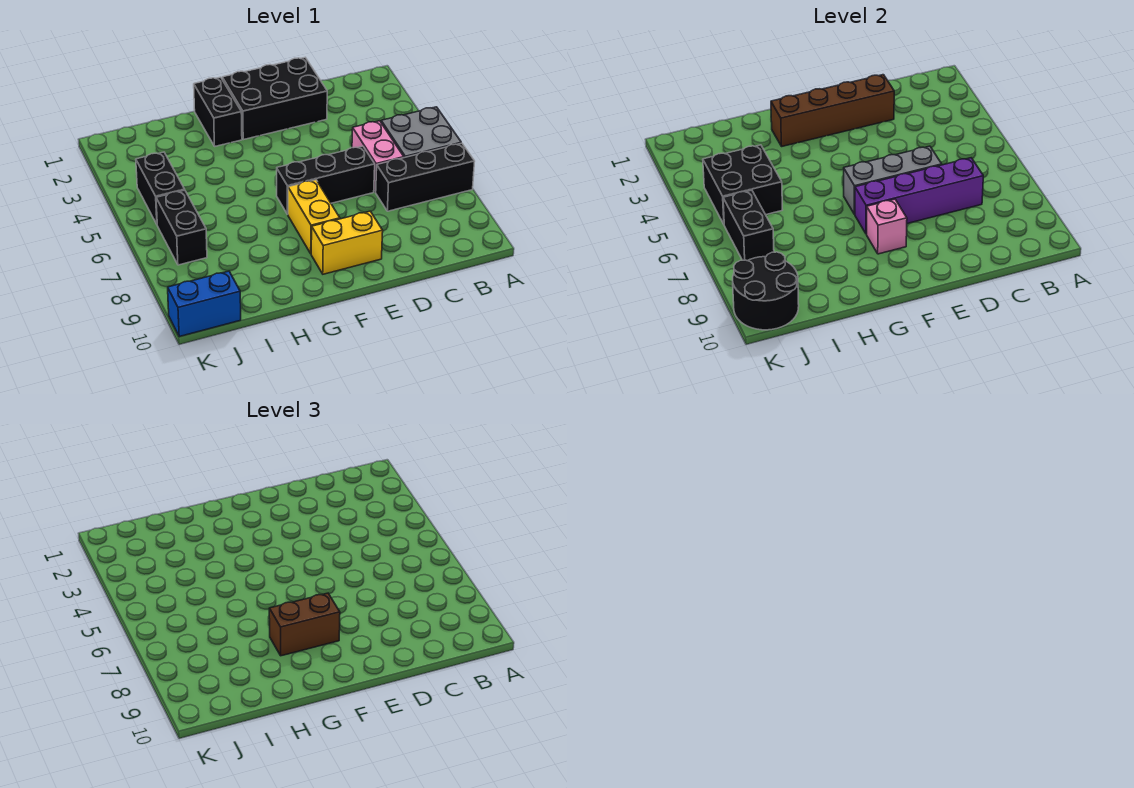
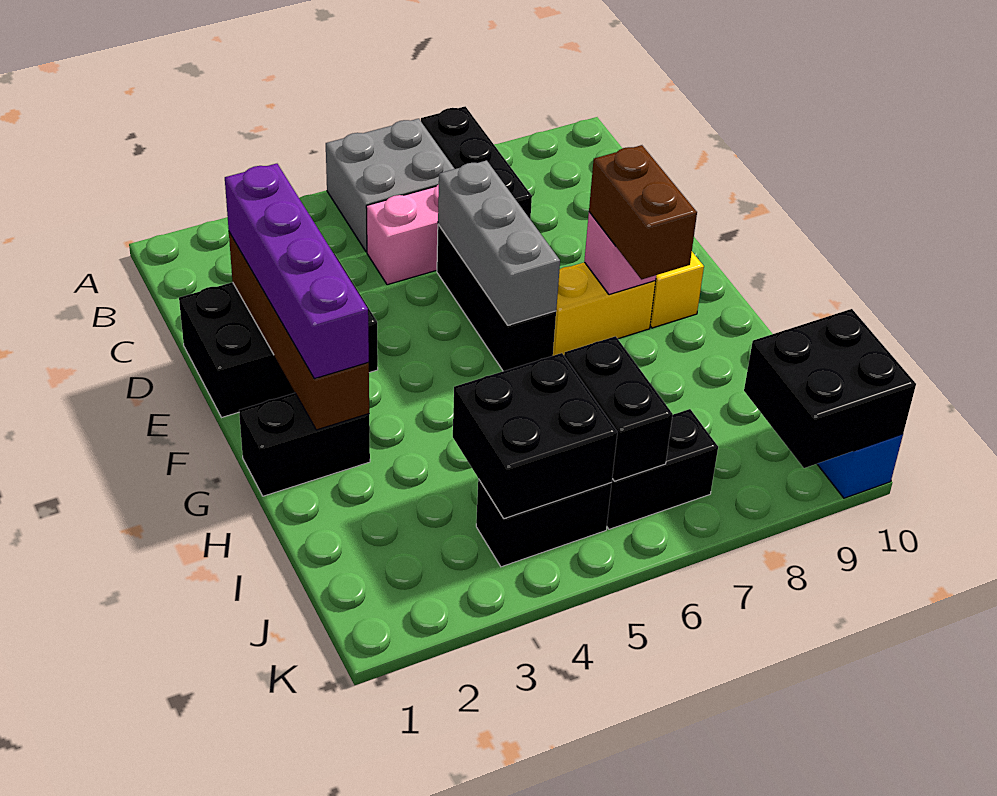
purple brick C7:F7 level 2 -> purple brick D2:G2 level 3
black brick D1:F2 level 1 -> black brick D1:E3 level 1
black brick J6:J7 level 2 -> black brick I6:J6 level 2
black round brick J9:K10 level 2 -> black brick J9:K10 level 2

